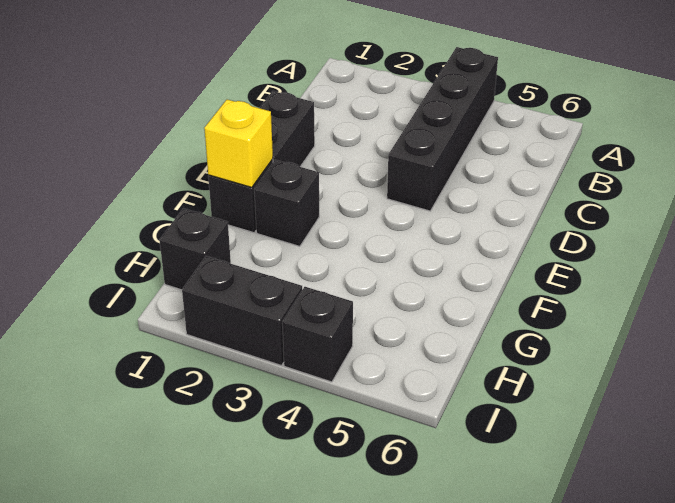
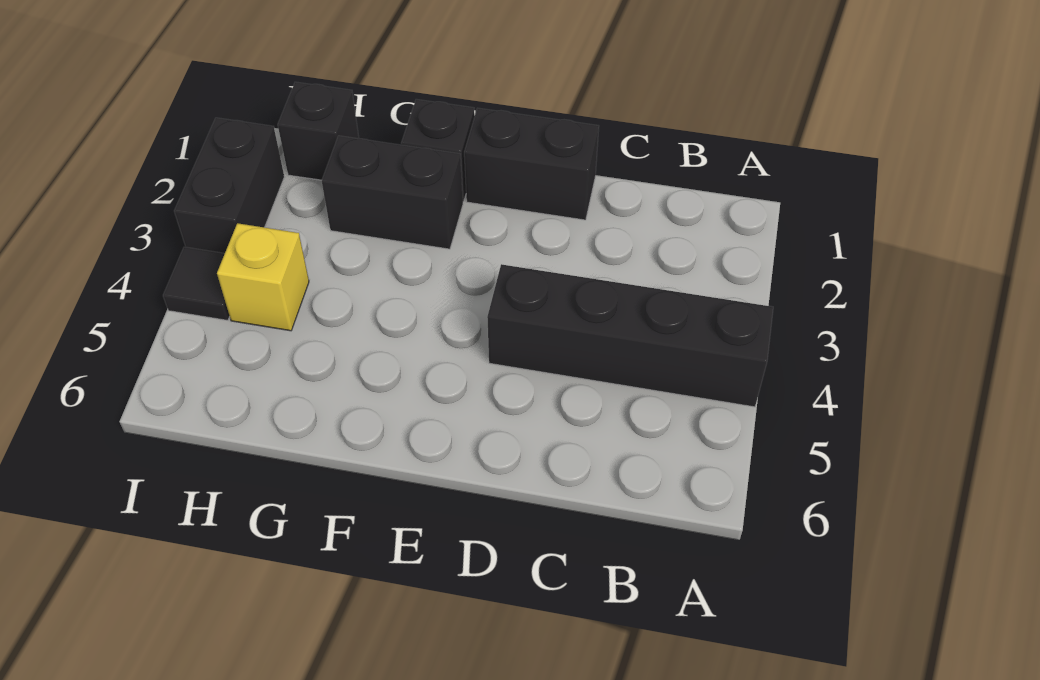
yellow brick F1 level 2 -> yellow brick H4 level 1
black brick F2 level 1 -> black brick F2:G2 level 1
black brick I4 level 1 -> black tile I4 level 1

